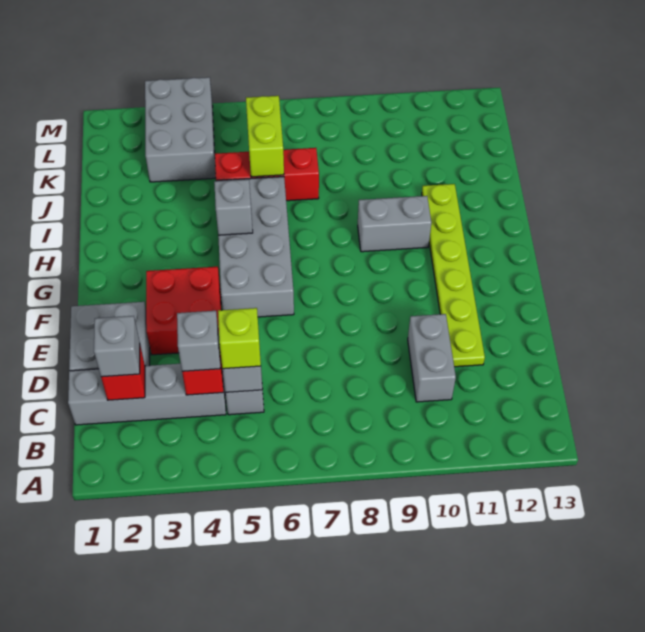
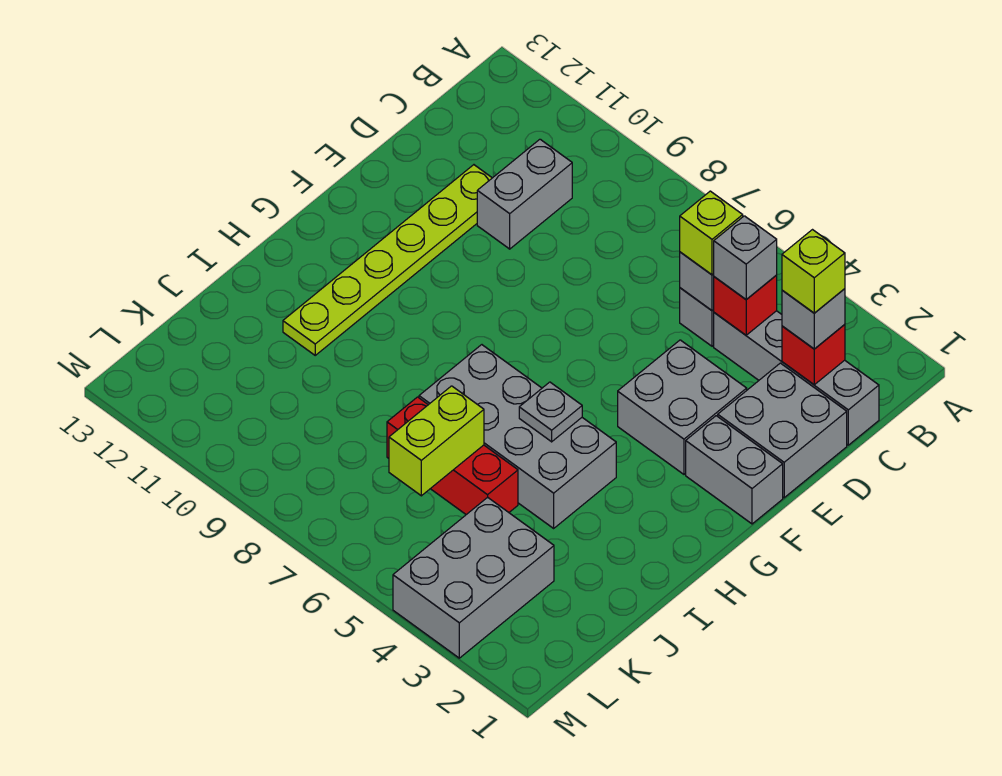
none -> lime brick C2 level 4
red brick E3:F4 level 1 -> grey brick E3:F4 level 1
grey brick F5:I6 level 1 -> grey brick H4:I7 level 1
grey brick H5 level 2 -> grey plate H5 level 2
grey brick H9:H10 level 1 -> grey brick F1:F2 level 1

